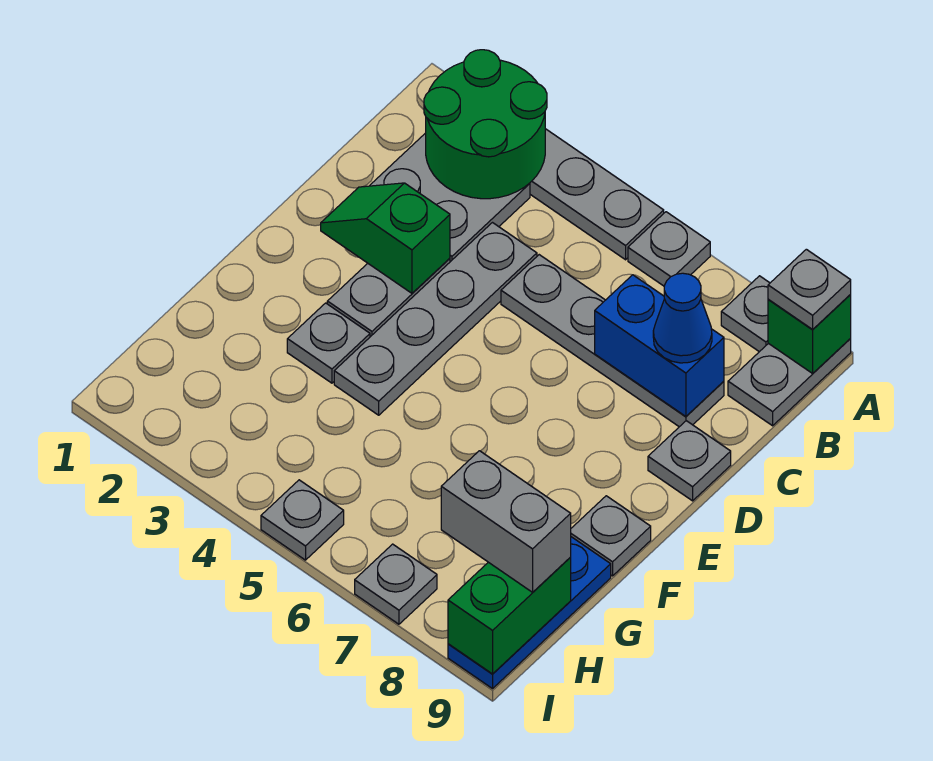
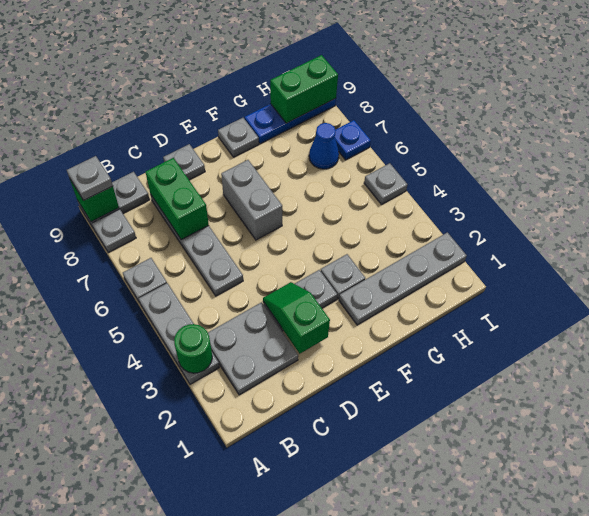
green round brick A2:B3 level 2 -> green round brick A3 level 2
grey plate C4:F4 level 1 -> grey plate F2:I2 level 1
blue brick C7:C8 level 2 -> green brick C7:C8 level 2
blue cone C8 level 3 -> blue cone H7 level 1
green slope D2:D3 level 2 top 3 -> green slope D2:D3 level 2 top 2
grey brick H8:H9 level 3 -> grey brick E6:E7 level 1
grey plate I7 level 1 -> blue plate I7 level 1

